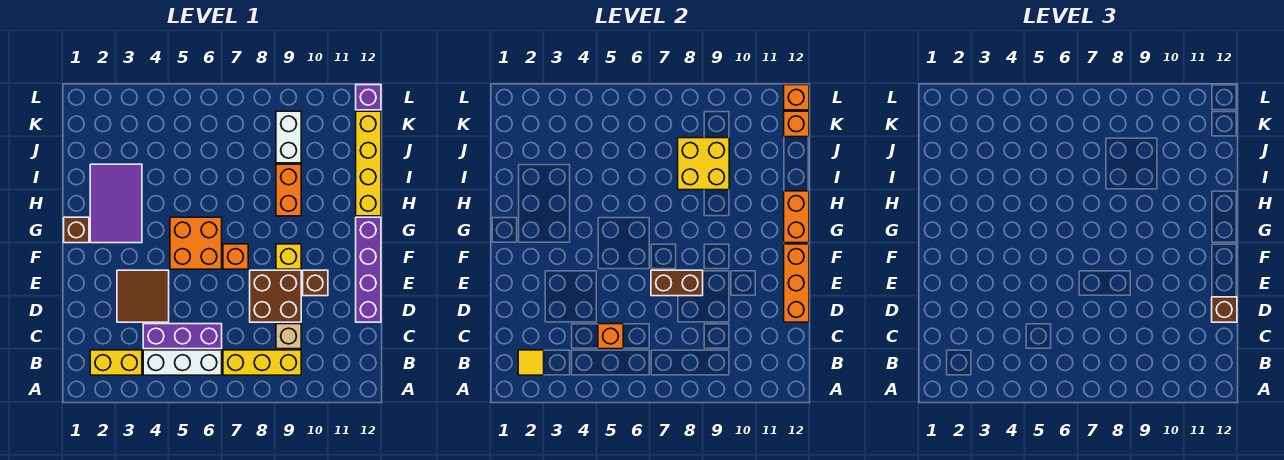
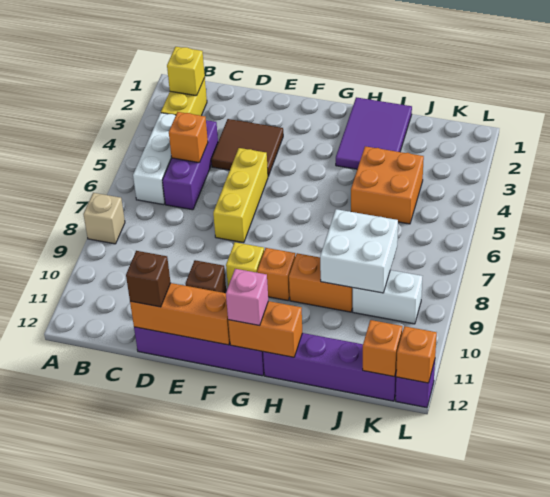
yellow tile B2 level 2 -> yellow brick B2 level 2
yellow brick B7:B9 level 1 -> yellow brick E5:E7 level 1
tan brick C9 level 1 -> tan brick A8 level 1
brown brick D8:E9 level 1 -> none
brown brick E7:E8 level 2 -> none
orange brick F5:G6 level 1 -> orange brick I4:J5 level 1
orange brick F7 level 1 -> orange brick G9 level 1
brown brick G1 level 1 -> none
purple tile G2:I3 level 1 -> purple tile H1:I3 level 1
none -> pink brick G12 level 3
yellow brick H12:K12 level 1 -> purple brick H12:K12 level 1
yellow brick I8:J9 level 2 -> white brick I8:J9 level 2

